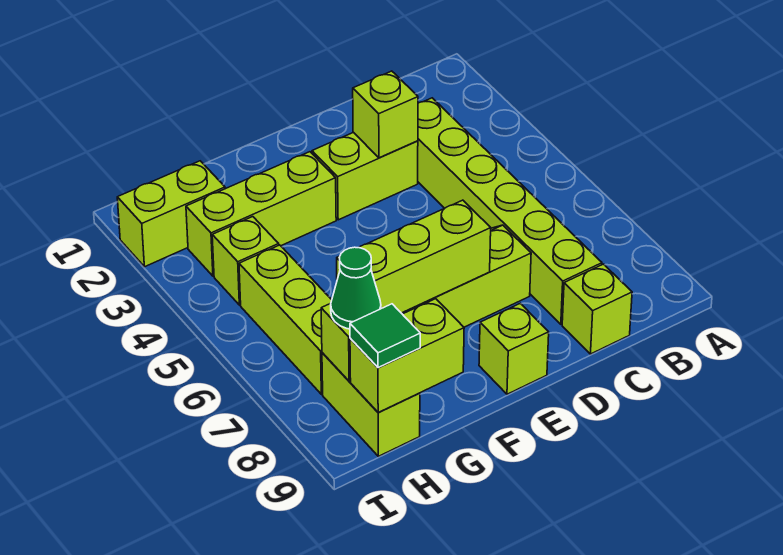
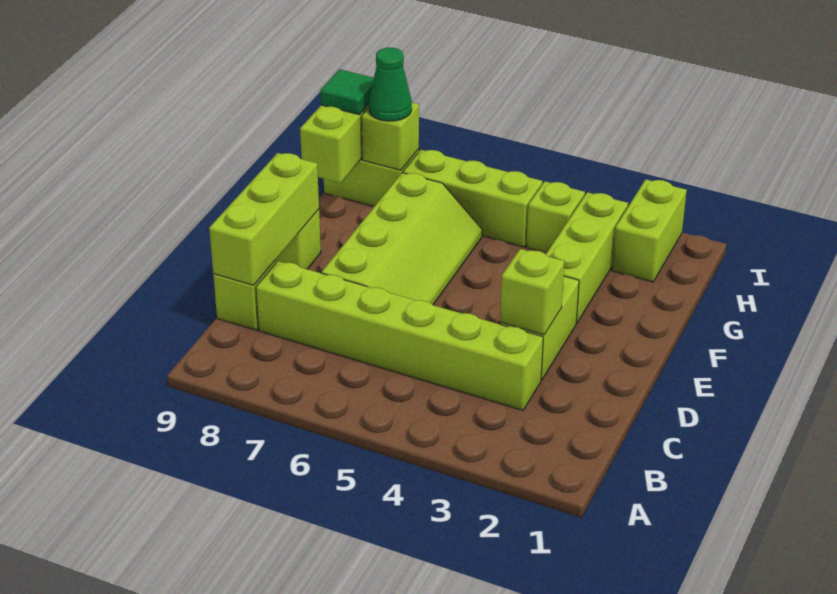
lime brick E7:G7 level 2 -> lime brick C9:E9 level 2

